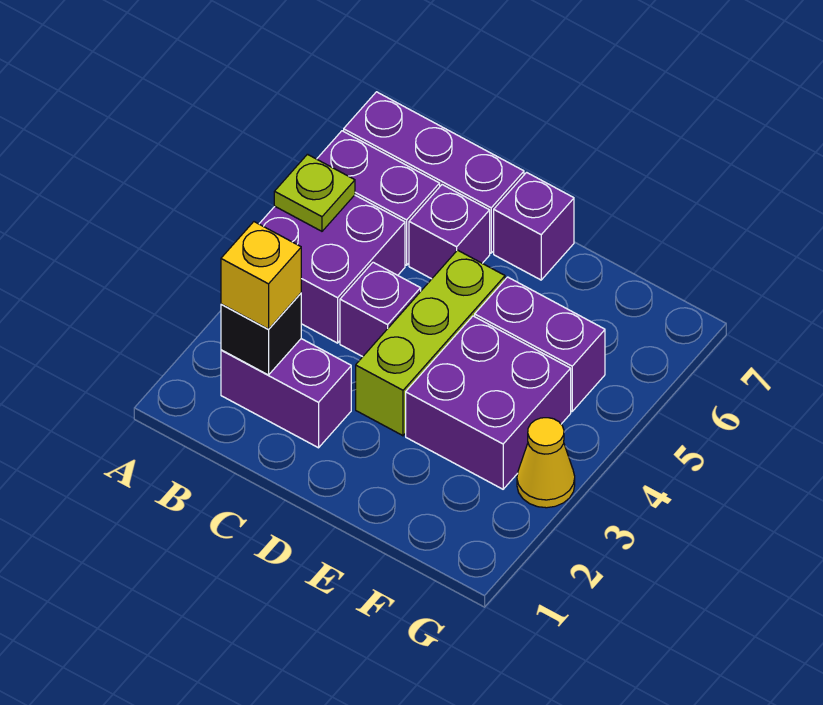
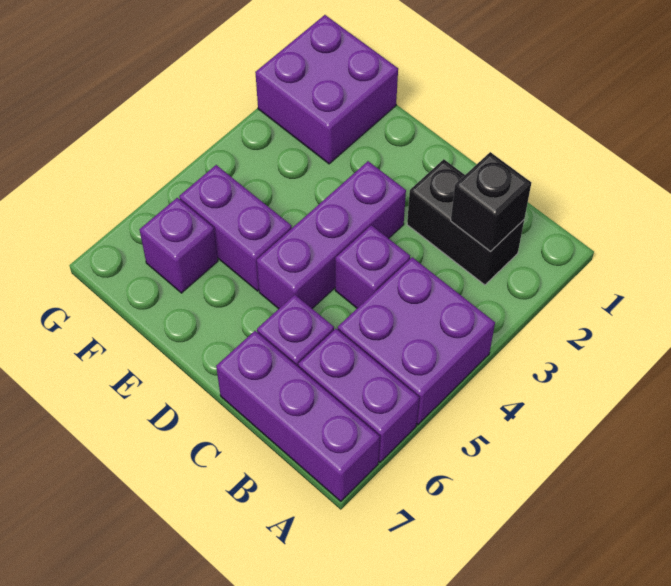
lime plate A5 level 2 -> none
purple brick B2:C2 level 1 -> black brick B2:C2 level 1
yellow brick B2 level 3 -> none
lime brick D3:D5 level 1 -> purple brick D3:D5 level 1
purple brick D7 level 1 -> purple brick F6 level 1
purple brick E3:F4 level 1 -> purple brick F1:G2 level 1
yellow cone G3 level 1 -> none

